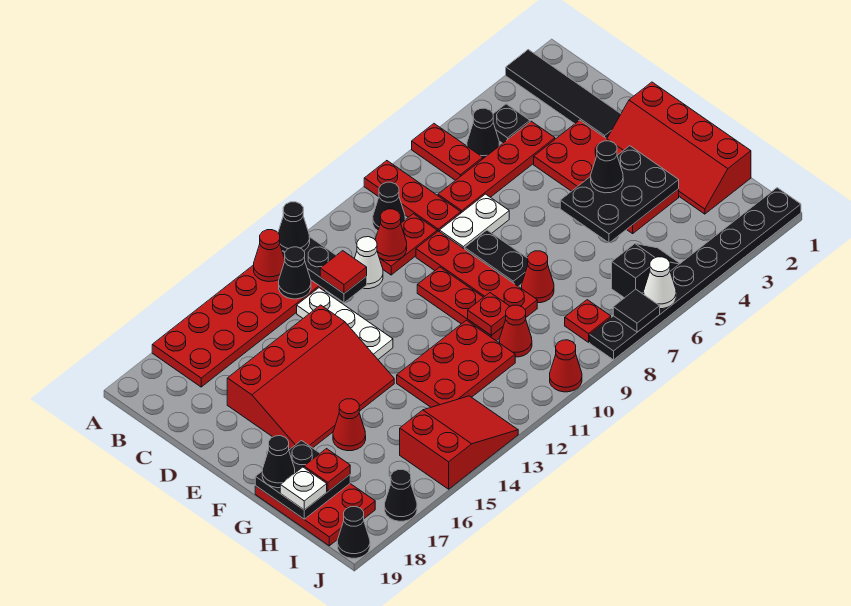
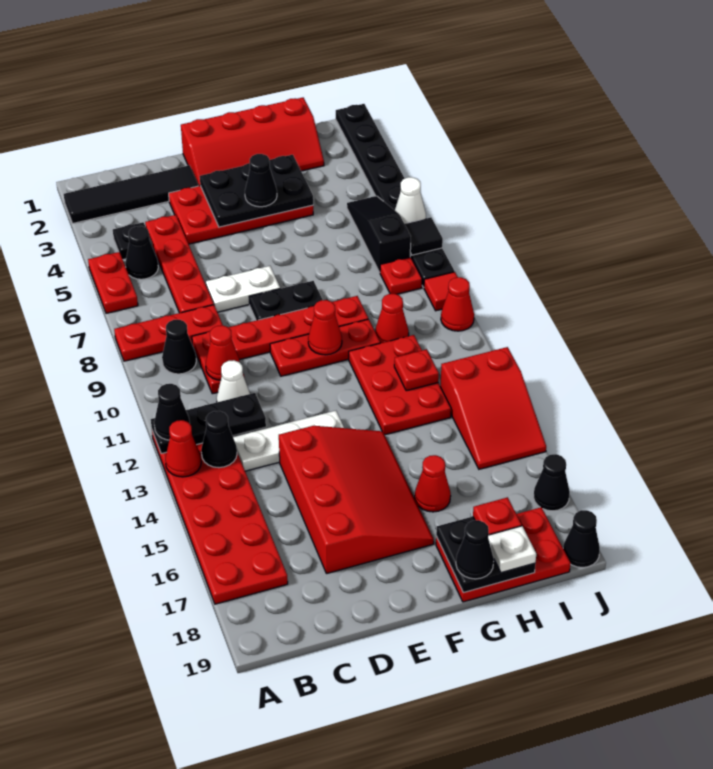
red plate A6:B6 level 1 -> red plate A5:A6 level 1
red tile C12 level 3 -> red tile J9 level 1
white plate D7:D8 level 1 -> white plate D7:E7 level 1
black plate F3:G5 level 2 -> black plate E3:G4 level 2
red cone G8 level 1 -> red cone F10 level 2
red plate G10 level 2 -> red plate H12 level 2
black slope I5:I6 level 1 top 6 -> black slope I5:I7 level 1 top 7
red slope I13:J15 level 1 top 15 -> red slope I13:J15 level 1 top 13

